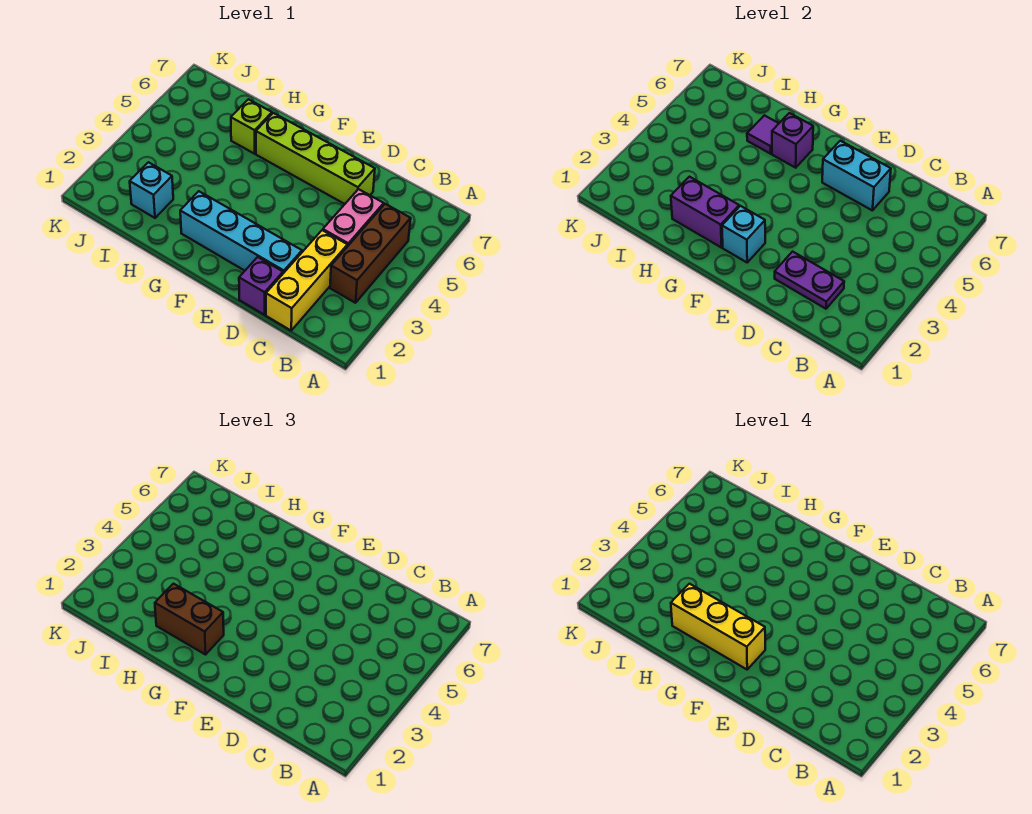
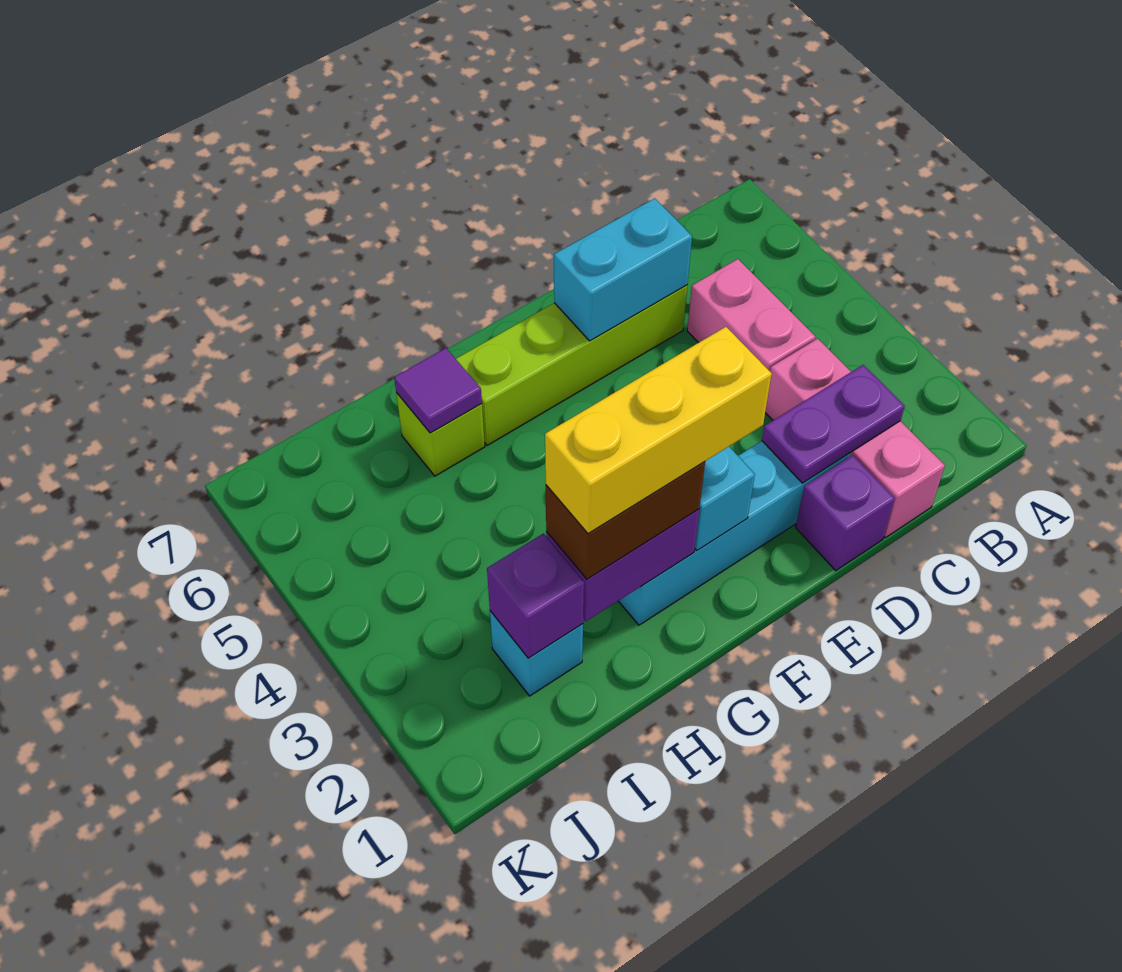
brown brick B3:B5 level 1 -> none
yellow brick C1:C3 level 1 -> pink brick C1:C3 level 1
purple brick G6 level 2 -> purple brick I2 level 2

